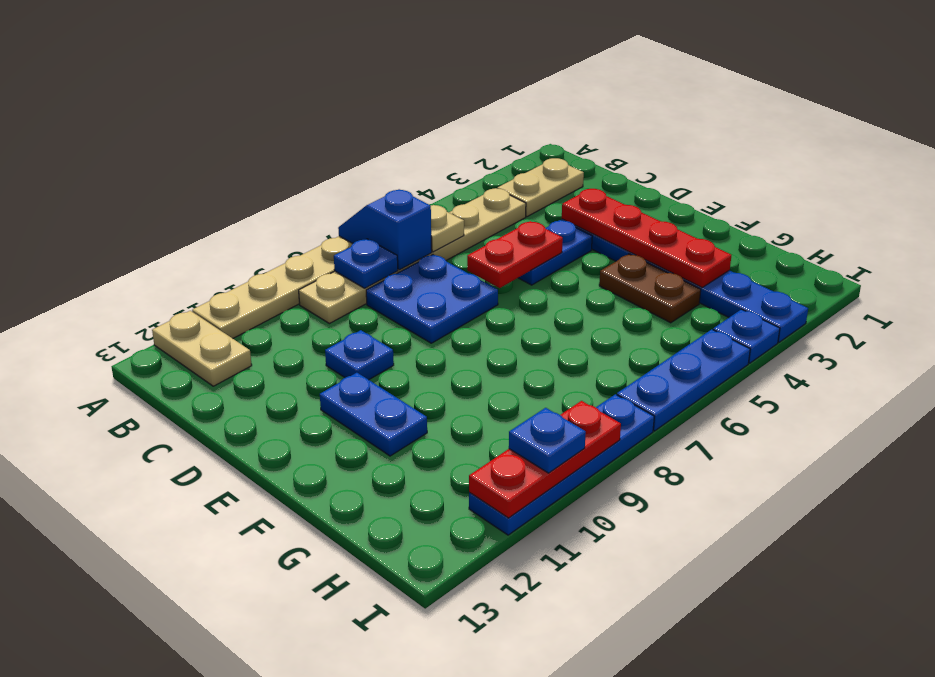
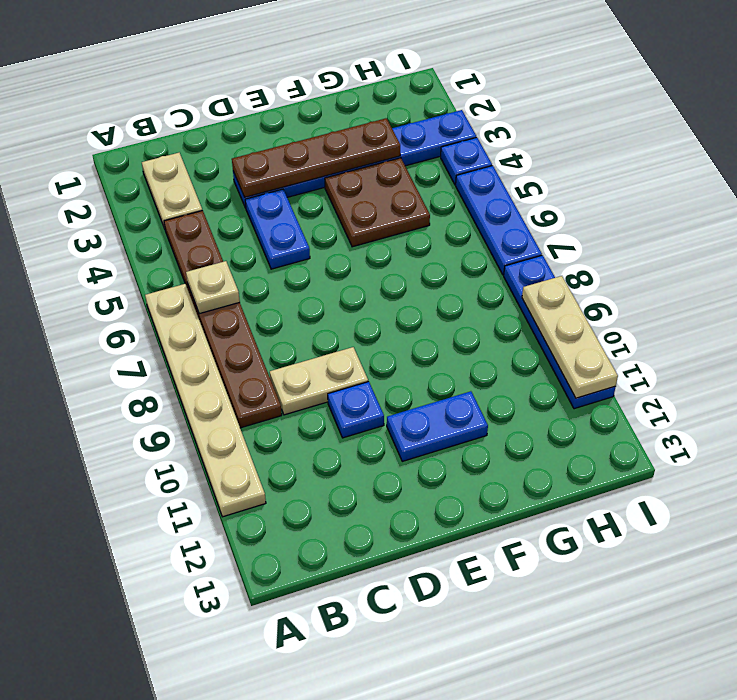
blue slope A7:B7 level 2 top B -> none
tan plate A12:B12 level 1 -> tan plate C9:D9 level 1
tan plate B4:B9 level 1 -> brown plate B4:B9 level 1
blue plate B8 level 2 -> none
blue plate C7:D8 level 1 -> none
red plate D3:G3 level 2 -> brown plate D3:G3 level 2
red plate D5:D6 level 2 -> none
brown plate F4:G4 level 1 -> brown plate F4:G5 level 1
red plate I9:I11 level 2 -> tan plate I9:I11 level 2
blue plate I10 level 3 -> none

